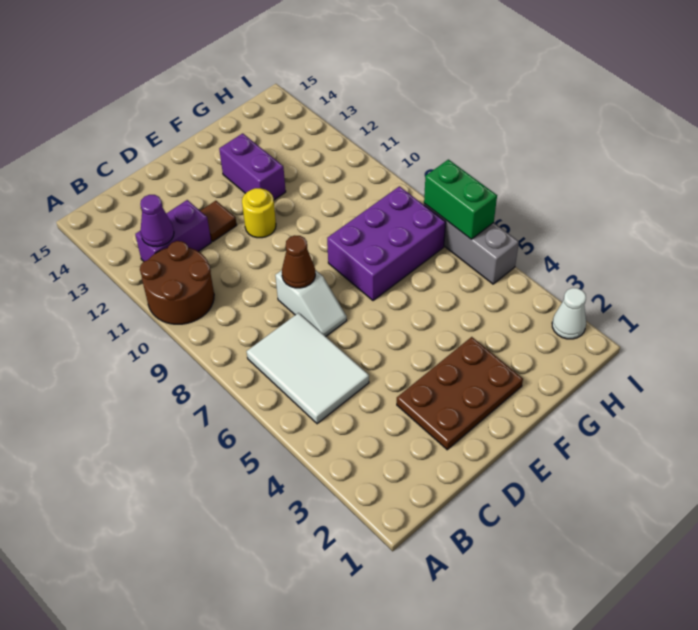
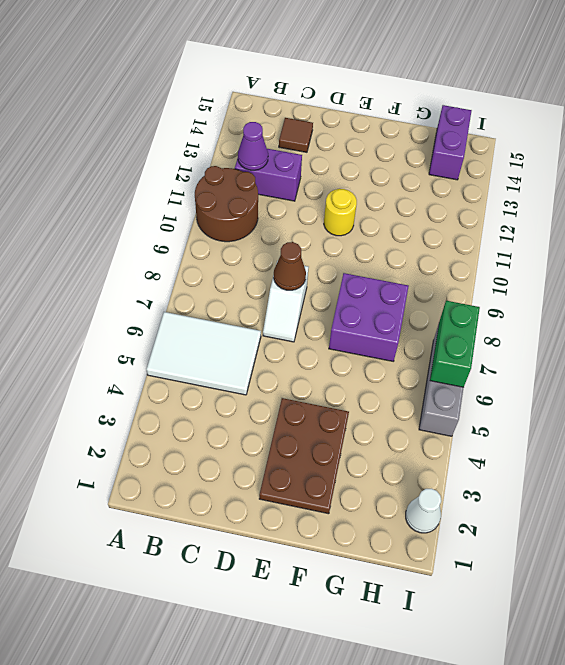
white tile B5:C7 level 1 -> white tile A5:C6 level 1
brown plate D2:F3 level 1 -> brown plate E2:F4 level 1
brown tile D12 level 1 -> brown tile C14 level 1
purple brick F7:H8 level 1 -> purple brick F7:G8 level 1
purple brick F12:F13 level 1 -> purple brick H14:H15 level 1

